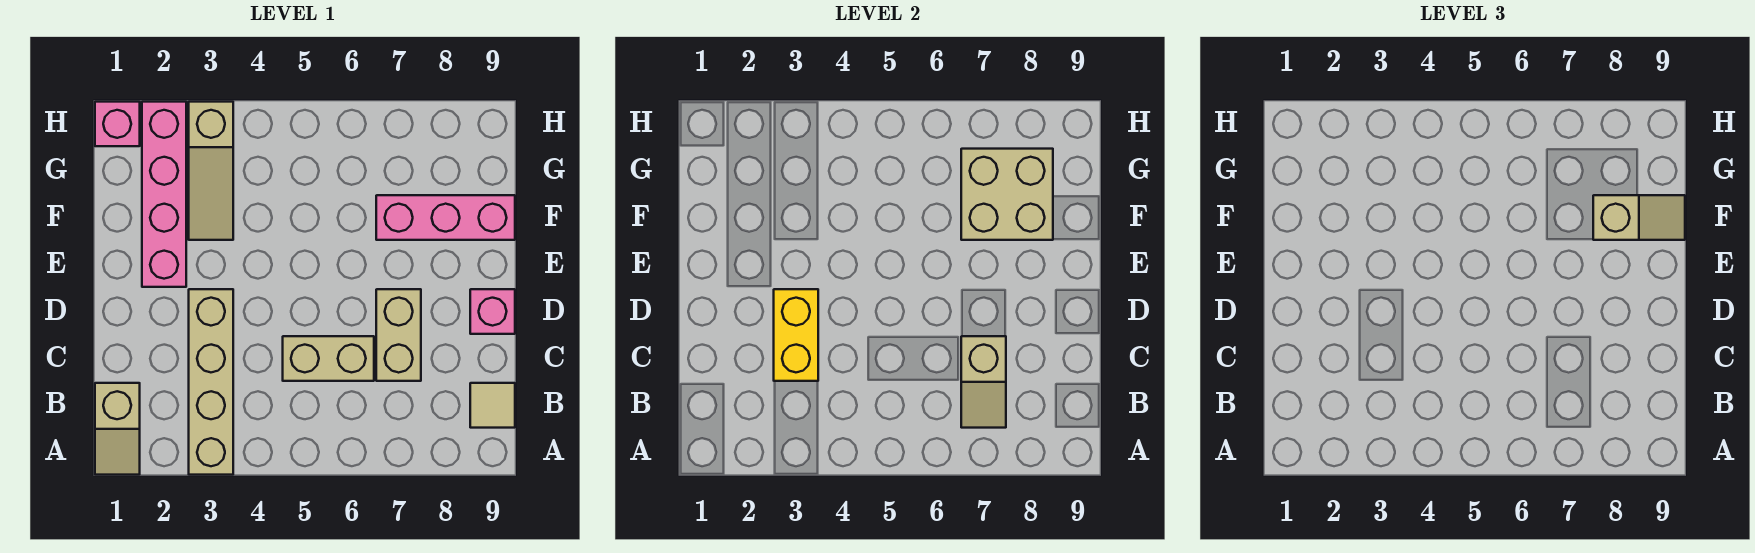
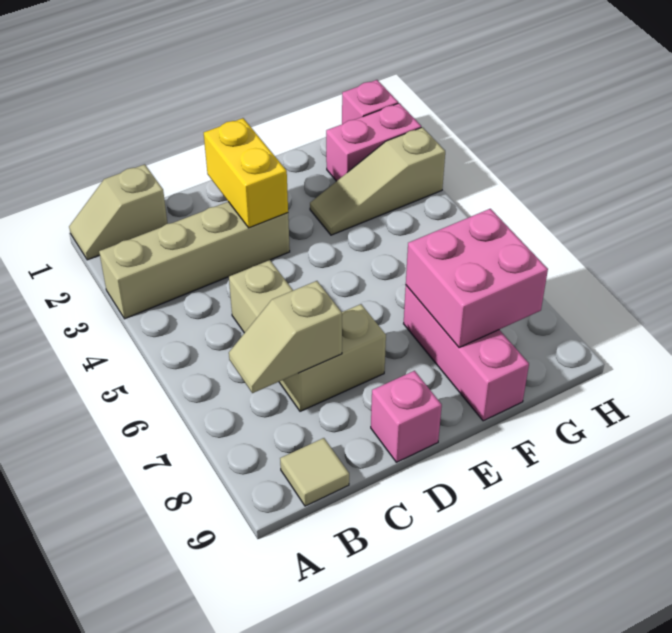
yellow brick C3:D3 level 2 -> yellow brick D2:D3 level 2
pink brick E2:H2 level 1 -> pink brick G2:H2 level 1
tan brick F7:G8 level 2 -> pink brick F7:G8 level 2
tan slope F8:F9 level 3 top 8 -> none

